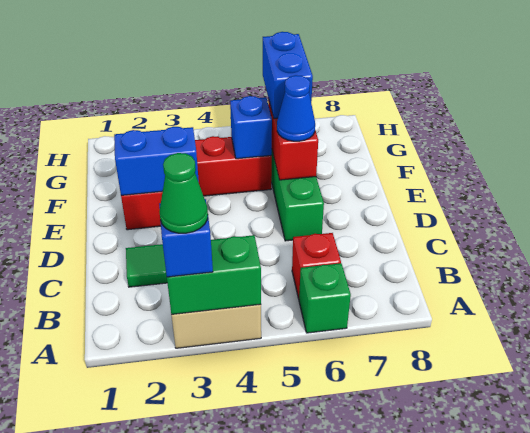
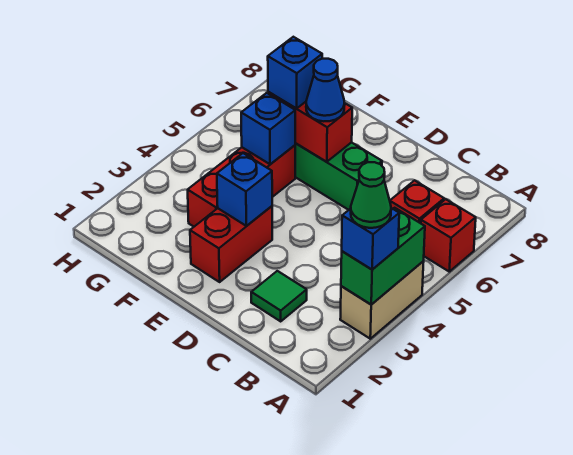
green brick A6 level 1 -> red brick A6 level 1
blue brick E2:E3 level 2 -> blue brick E3 level 2
blue brick F6:G6 level 3 -> blue brick F6 level 3

